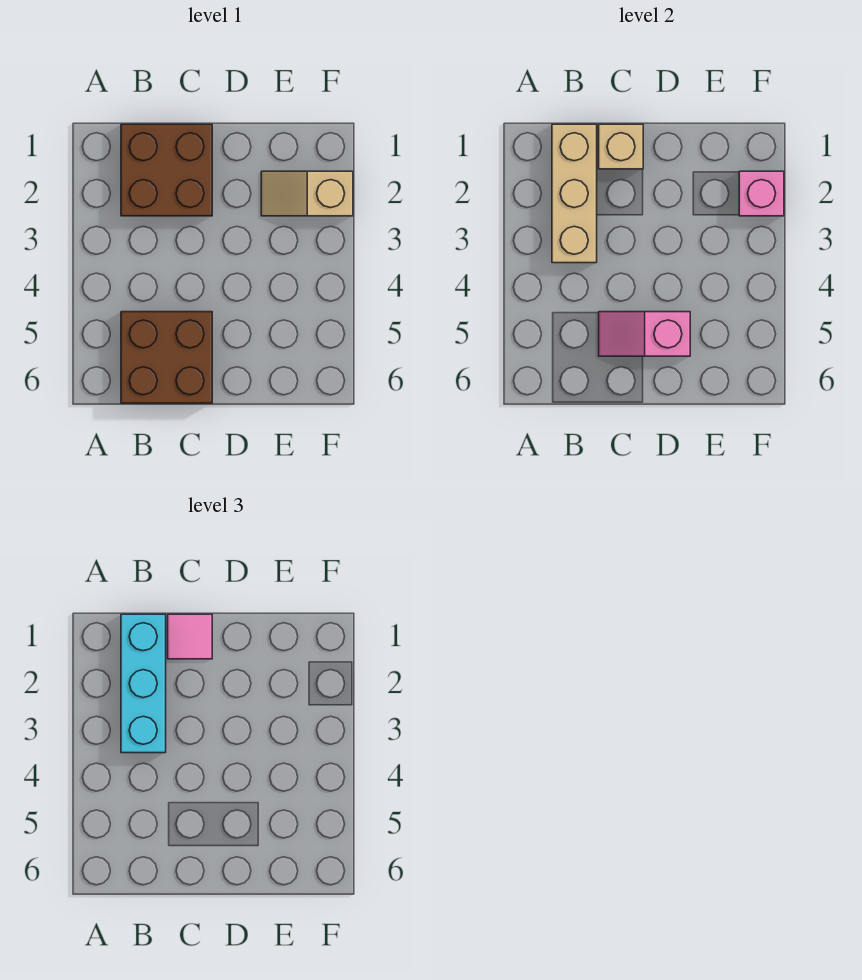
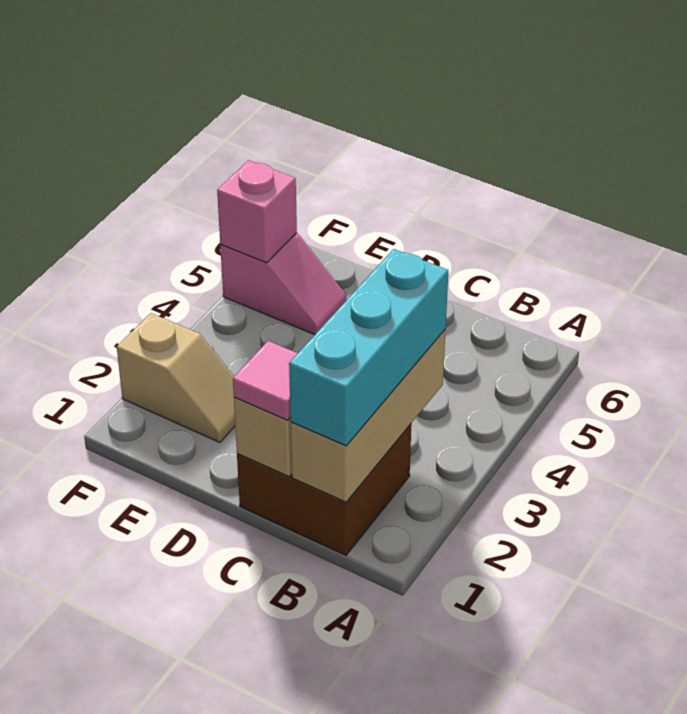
brown brick B5:C6 level 1 -> none
pink slope C5:D5 level 2 top D -> pink slope E5:F5 level 1 top F
pink brick F2 level 2 -> pink brick F5 level 2

